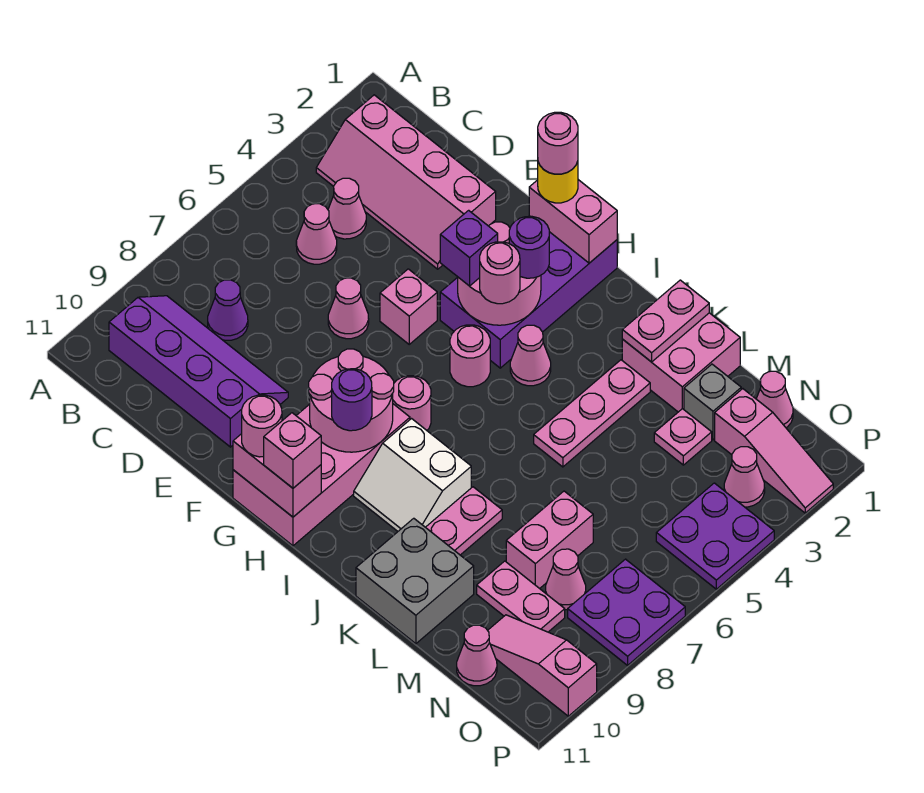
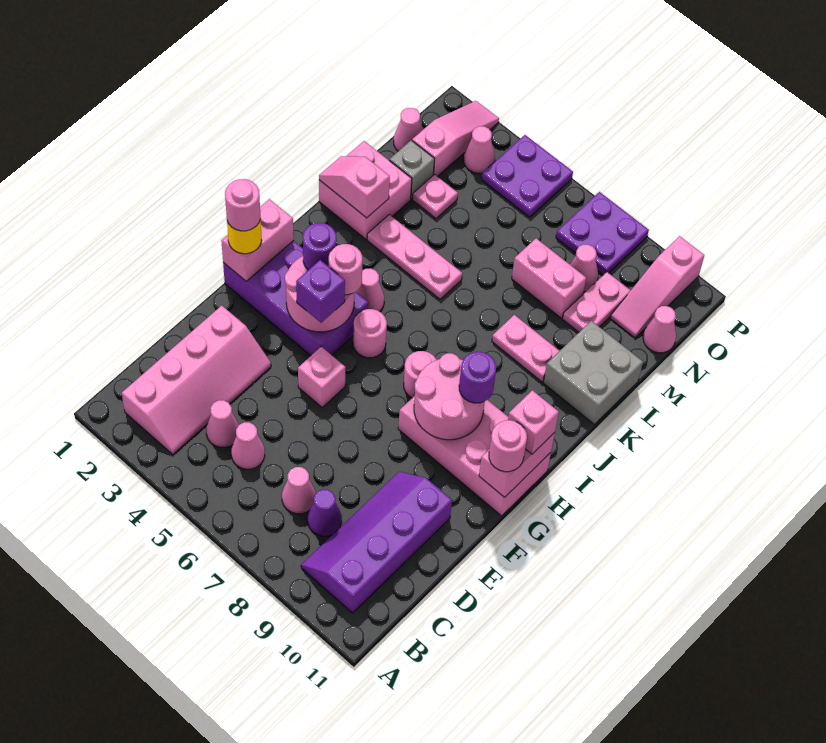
pink cone E6 level 1 -> pink cone C7 level 1
white slope I8:J9 level 1 top 8 -> none
pink plate K1:K2 level 2 -> pink slope K1:K2 level 2 top 2

